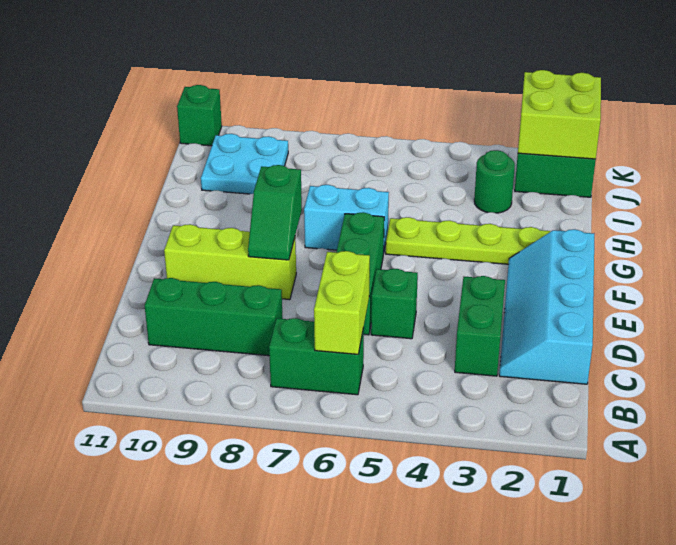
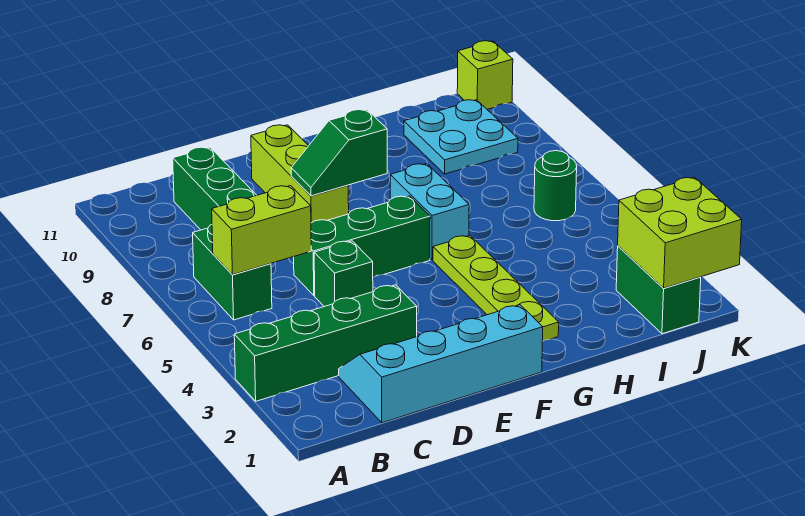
green brick C3:D3 level 1 -> green brick A3:D3 level 1
green round brick I3 level 1 -> green round brick J6 level 1
green brick K11 level 1 -> lime brick K11 level 1

